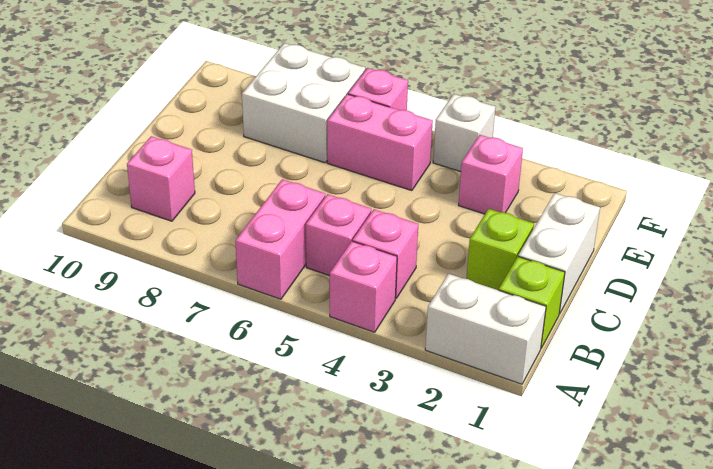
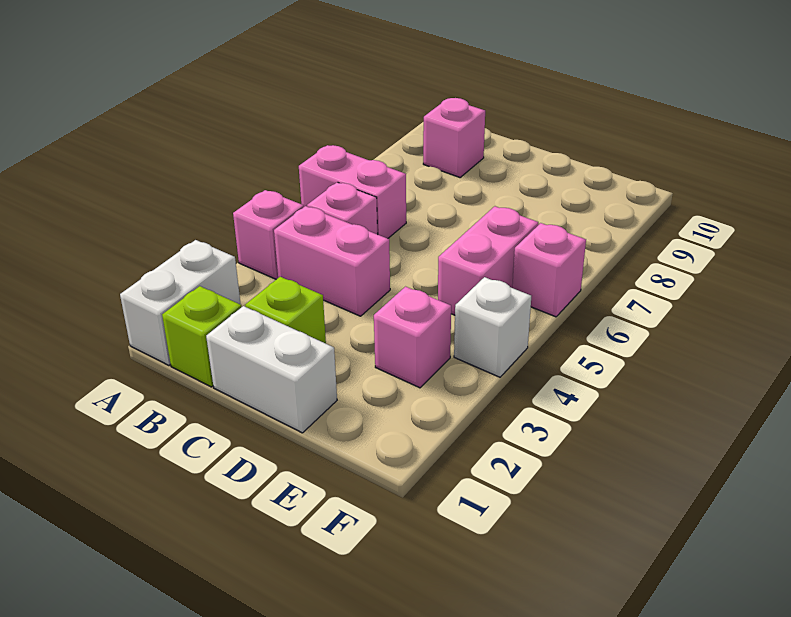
pink brick B4 level 1 -> pink brick B4:C4 level 1
white brick E7:F8 level 1 -> none

